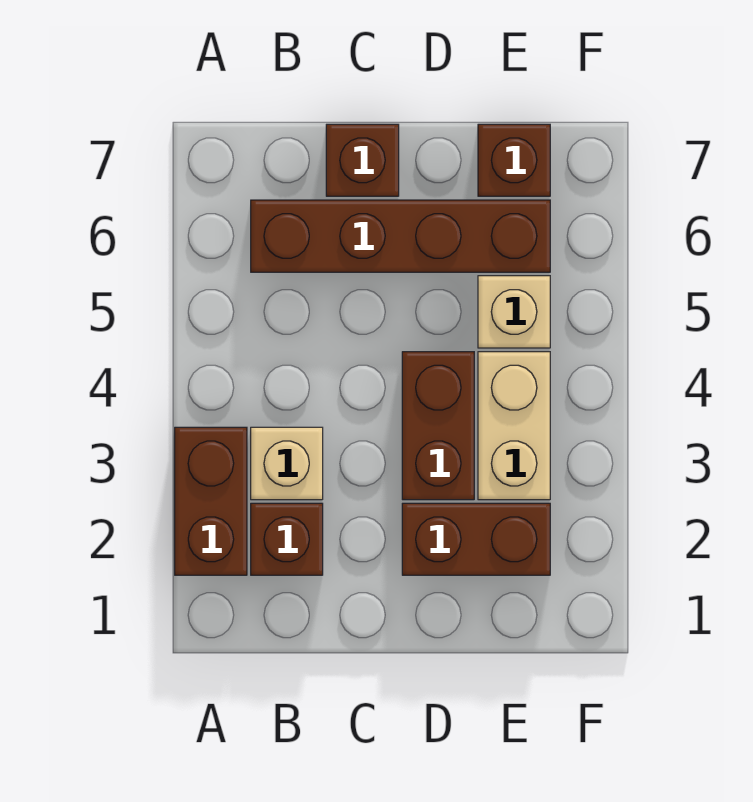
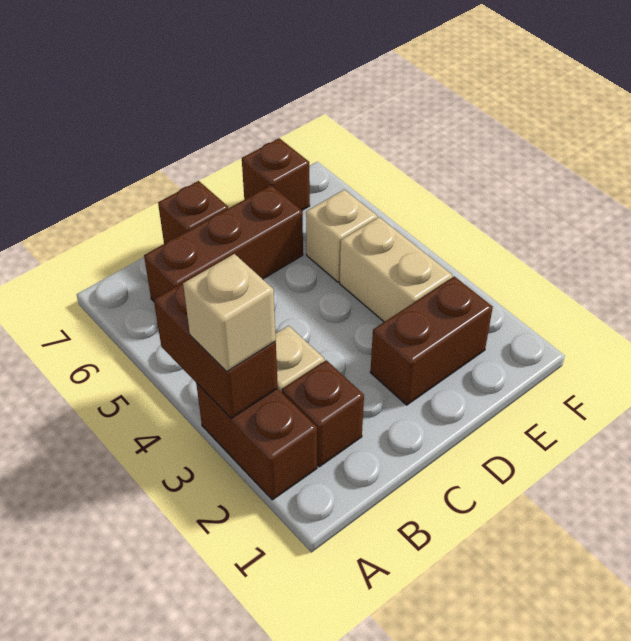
none -> tan brick A3 level 3
brown brick B6:E6 level 1 -> brown brick B6:D6 level 1
brown brick D3:D4 level 1 -> brown brick A3:A4 level 2

